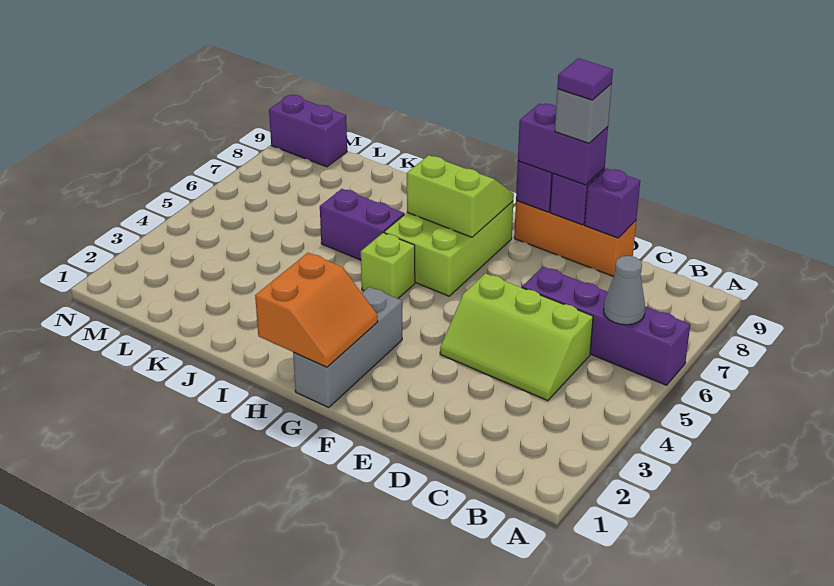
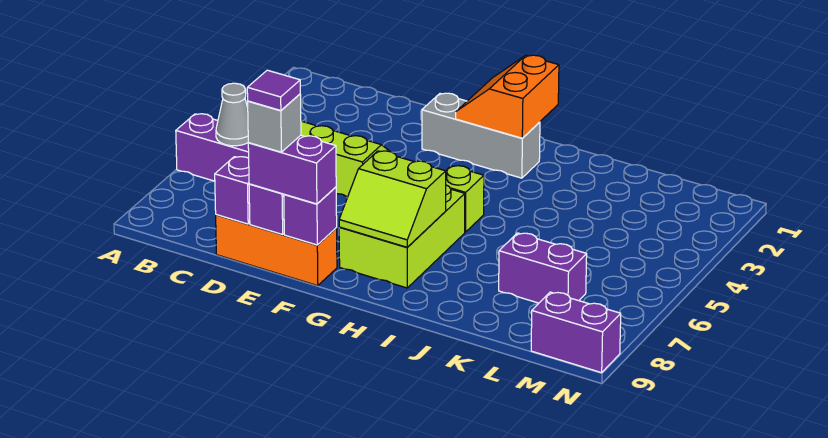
grey brick G1:G3 level 1 -> grey brick F2:H2 level 1
purple brick I6:J6 level 1 -> purple brick K7:L7 level 1

